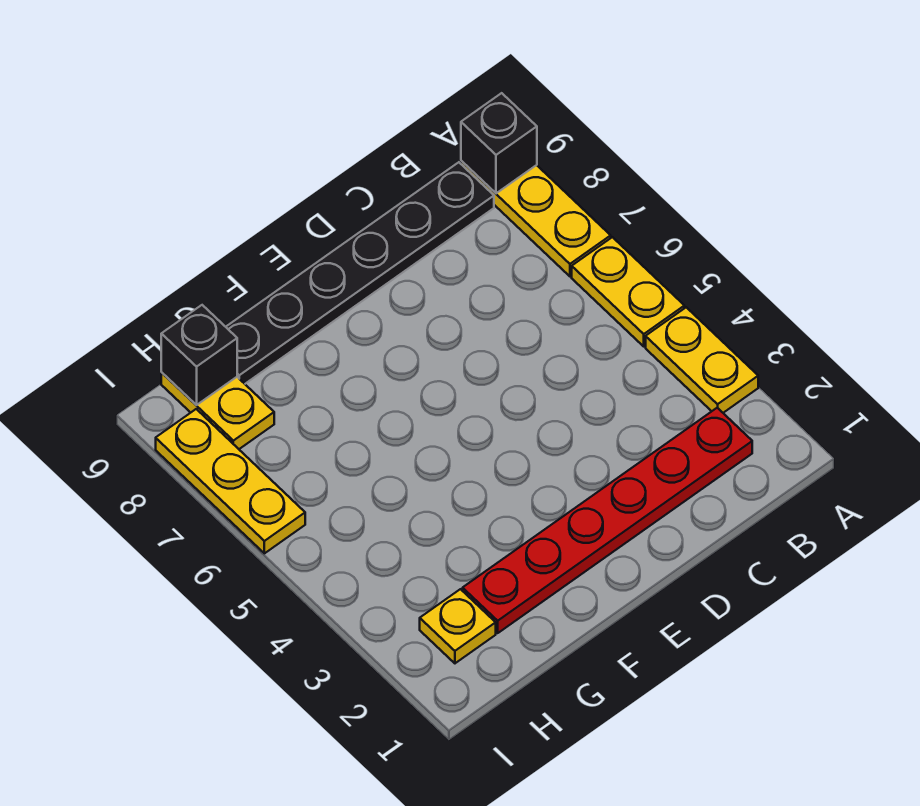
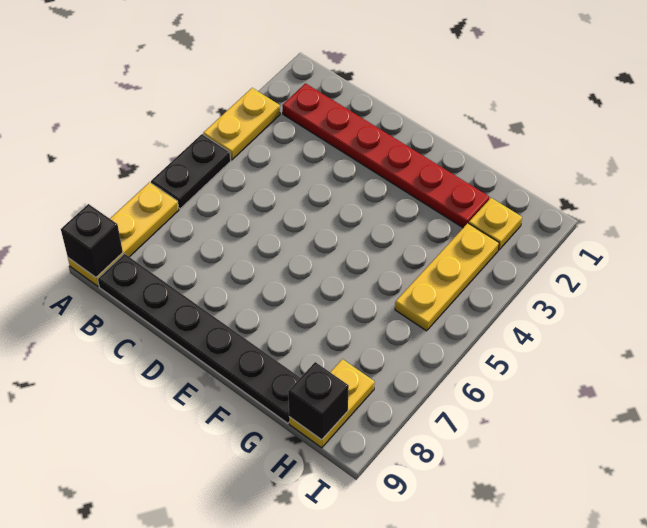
yellow plate A5:A6 level 1 -> black plate A5:A6 level 1
yellow plate I6:I8 level 1 -> yellow plate H3:H5 level 1

